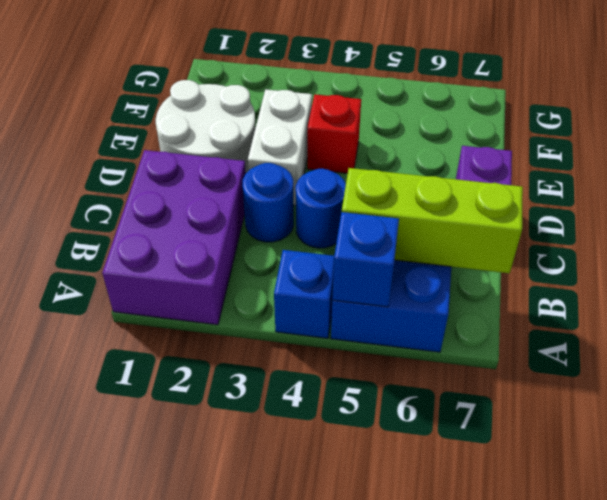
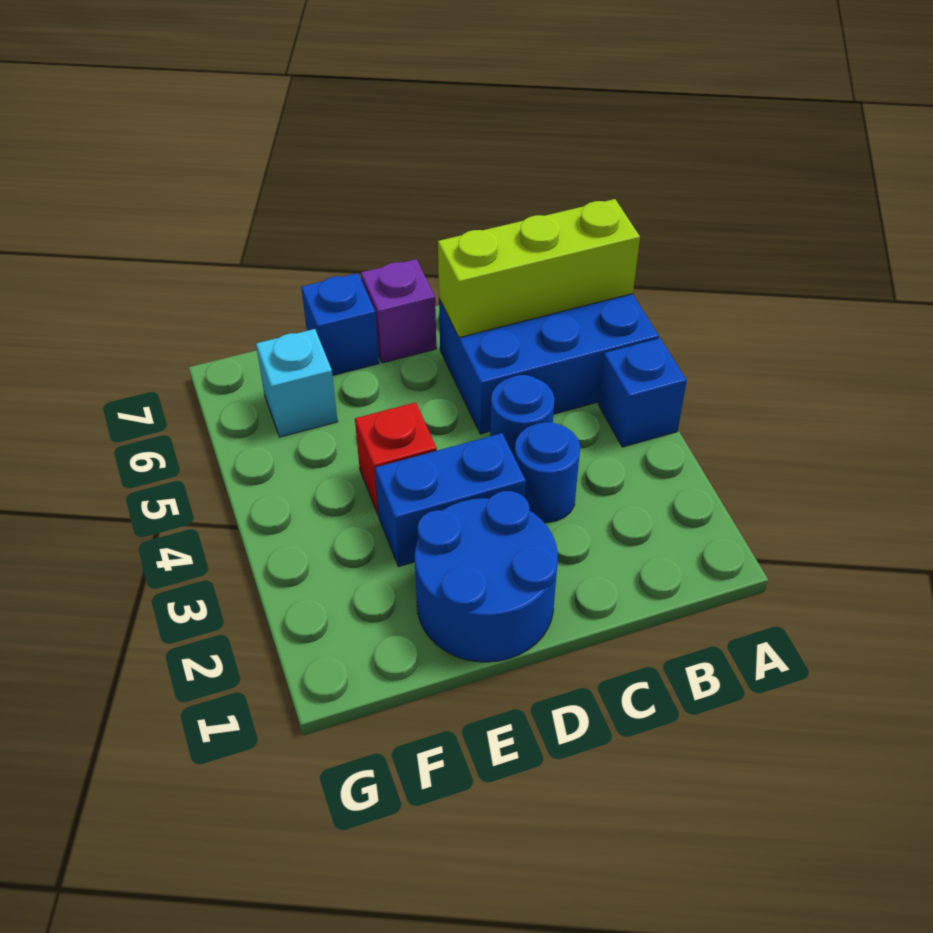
purple brick A1:C2 level 1 -> none
blue brick A5 level 2 -> blue brick E7 level 1
lime brick B5:B7 level 2 -> lime brick A6:C6 level 2
white round brick D1:E2 level 1 -> blue round brick D1:E2 level 1
white brick D3:E3 level 1 -> blue brick D3:E3 level 1
none -> cyan brick F6 level 1

